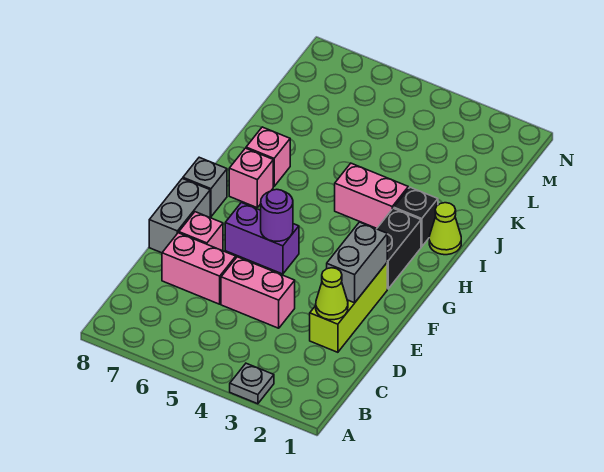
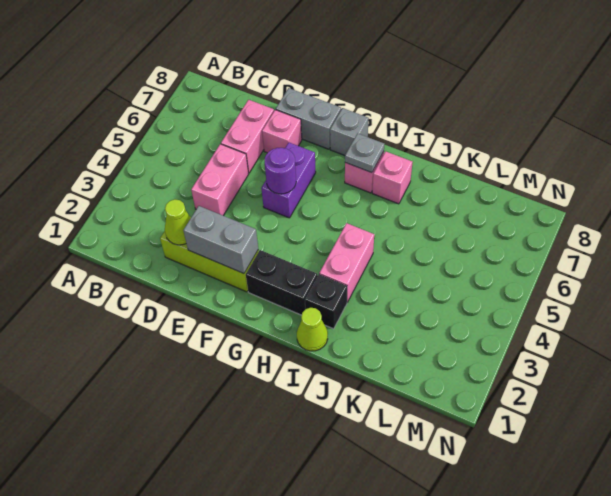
grey plate A3 level 1 -> grey plate H7 level 2

